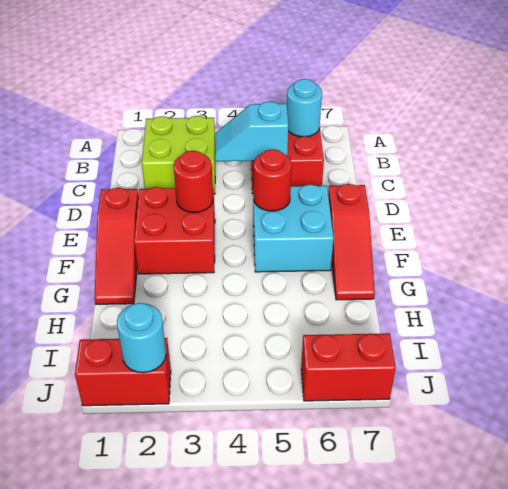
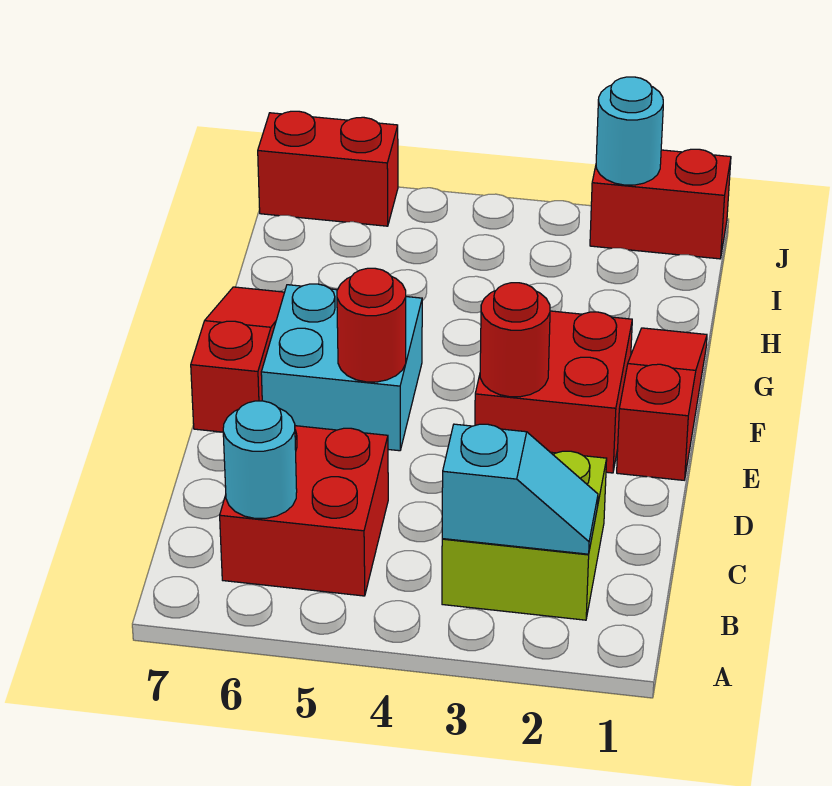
cyan slope C4:C5 level 2 top 5 -> cyan slope B2:B3 level 2 top 3

